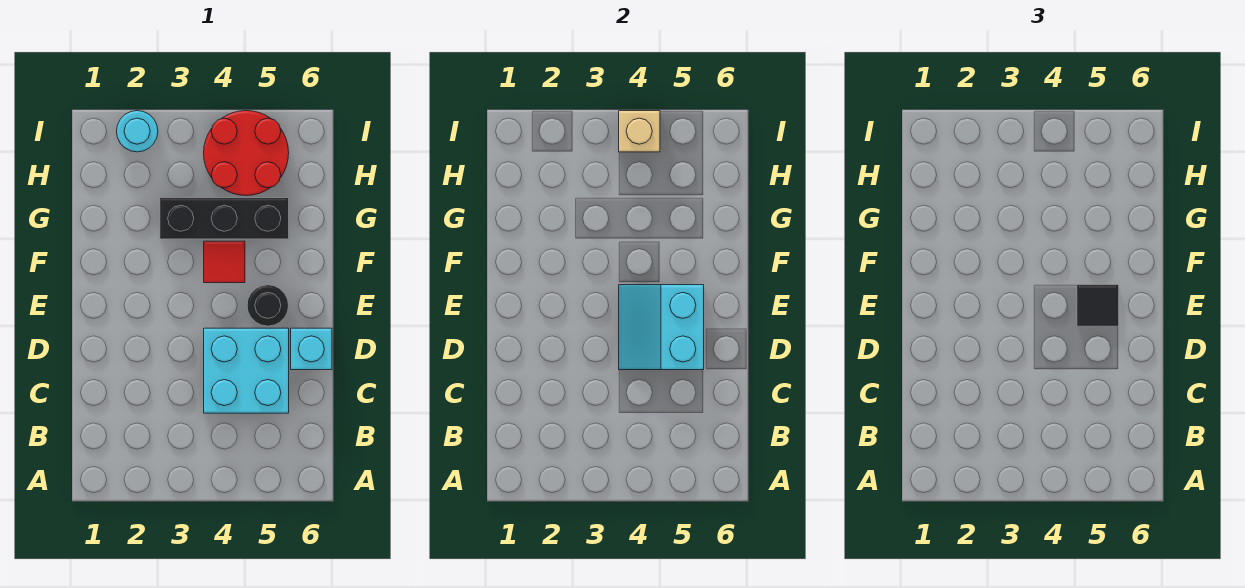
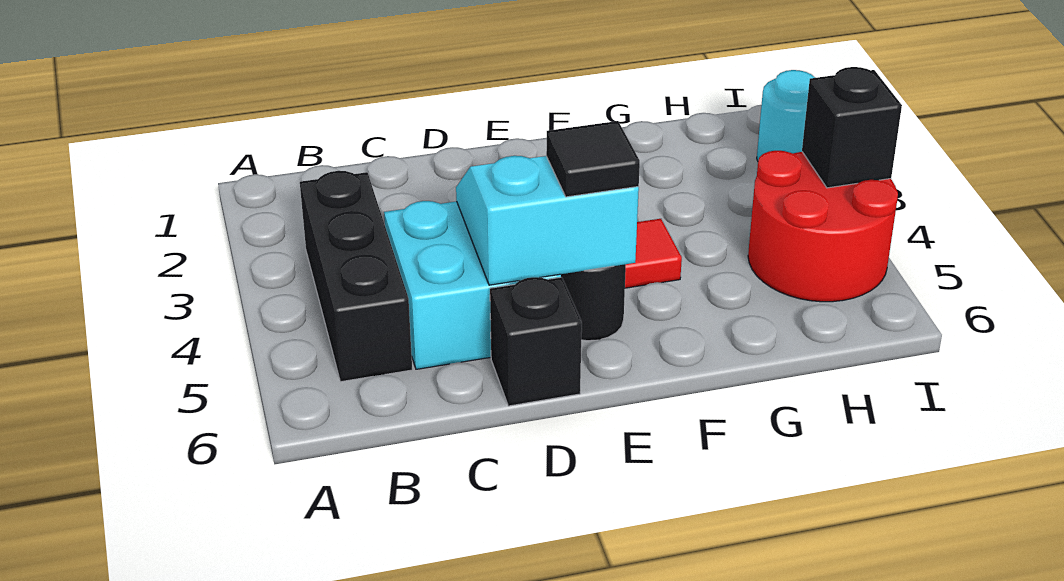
cyan brick D6 level 1 -> black brick D6 level 1
black brick G3:G5 level 1 -> black brick B3:B5 level 1
tan brick I4 level 2 -> black brick I4 level 2

